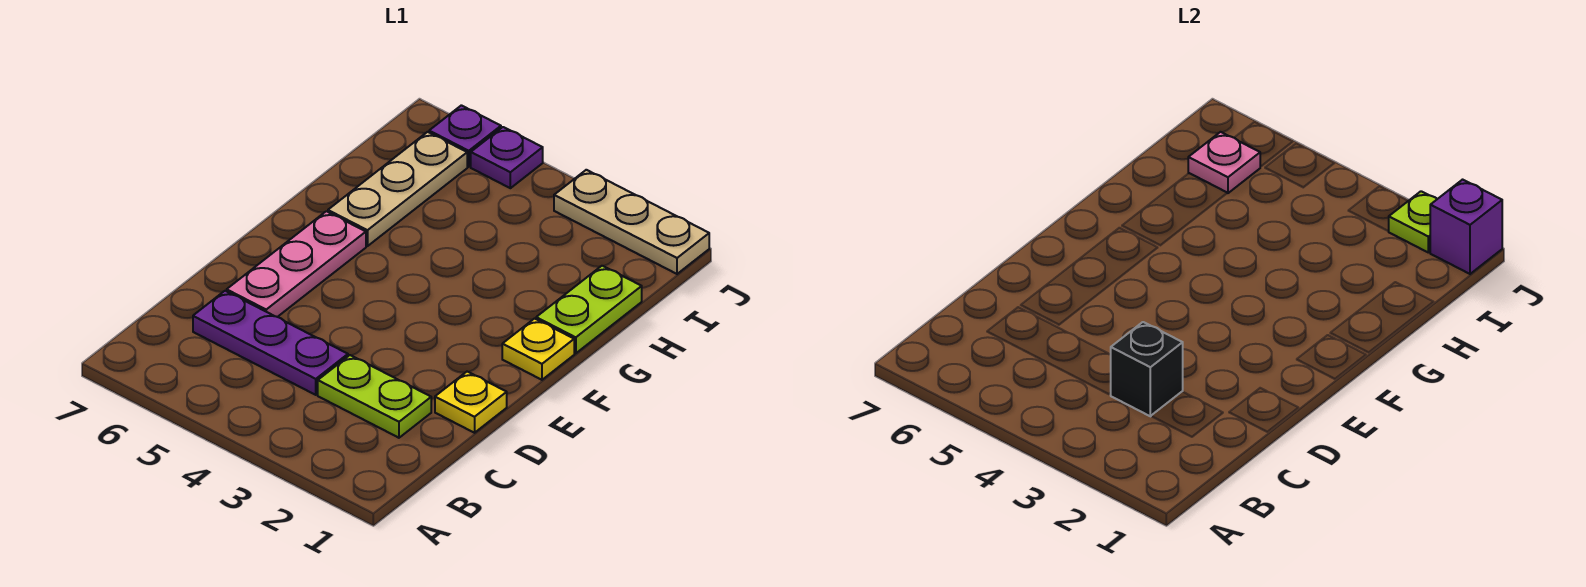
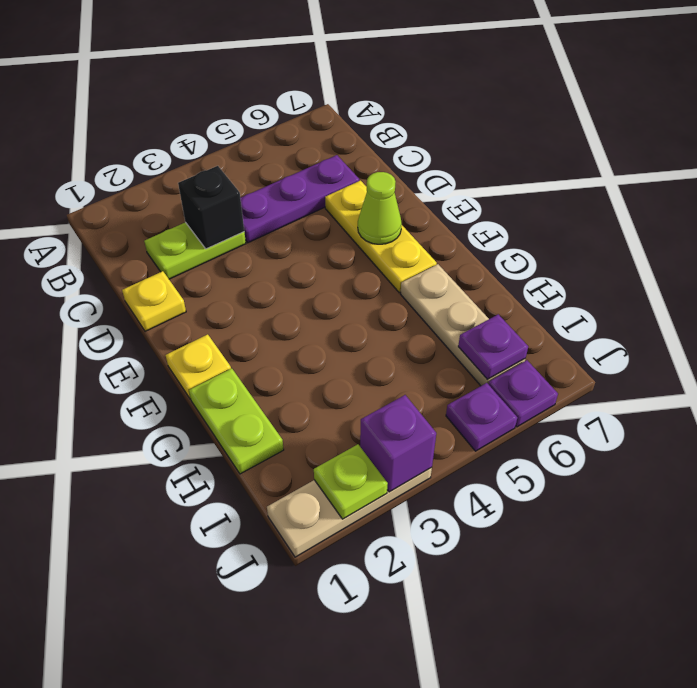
pink plate D6:F6 level 1 -> yellow plate D6:F6 level 1
none -> lime cone E6 level 2
pink plate I6 level 2 -> purple plate I6 level 2
purple brick J1 level 2 -> purple brick J3 level 2

